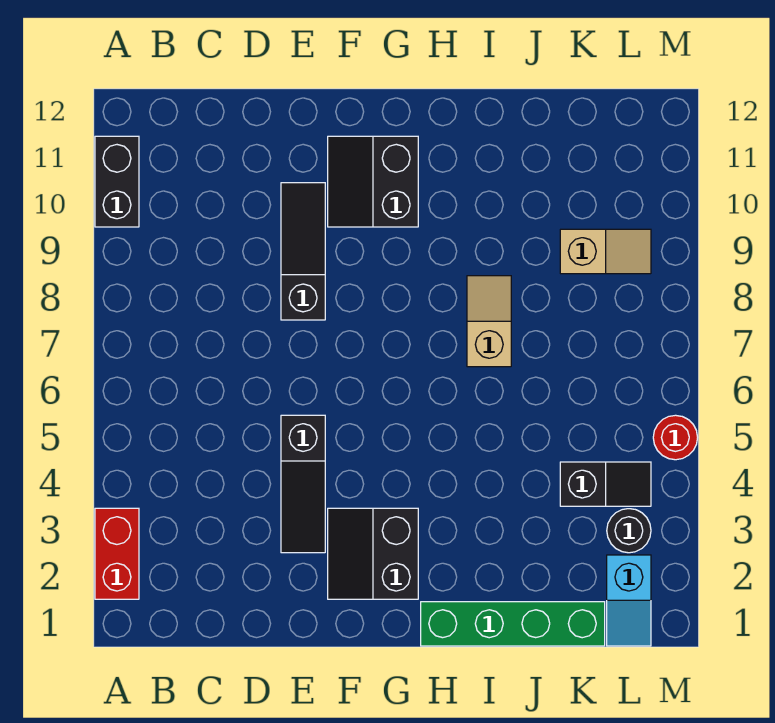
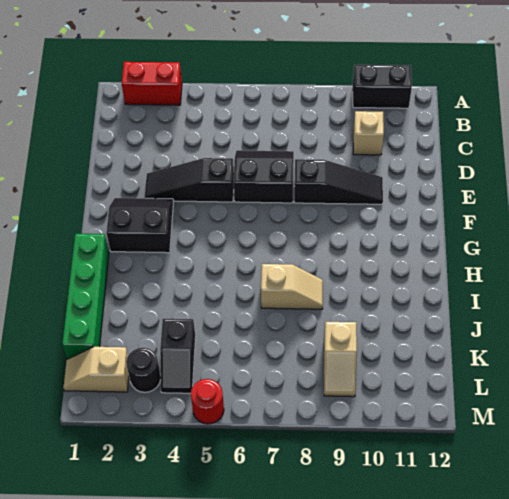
none -> tan brick C10 level 1
black slope F10:G11 level 1 top G -> black slope D6:E7 level 1 top E
cyan slope L1:L2 level 1 top 2 -> tan slope L1:L2 level 1 top 2

